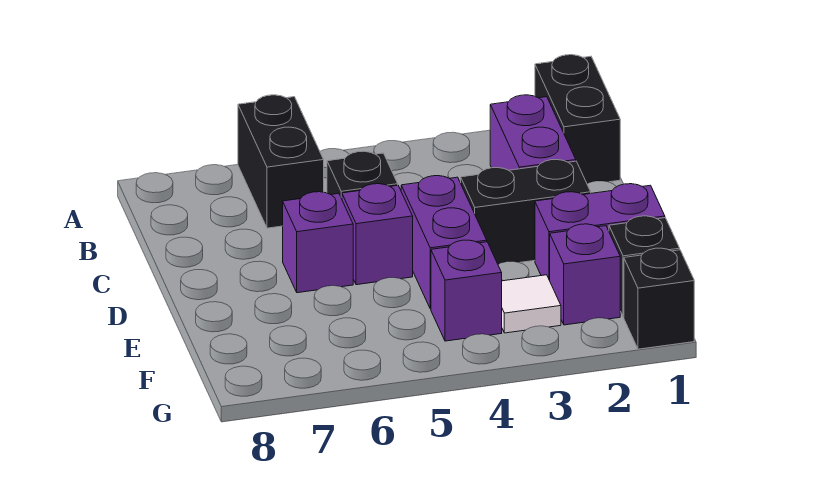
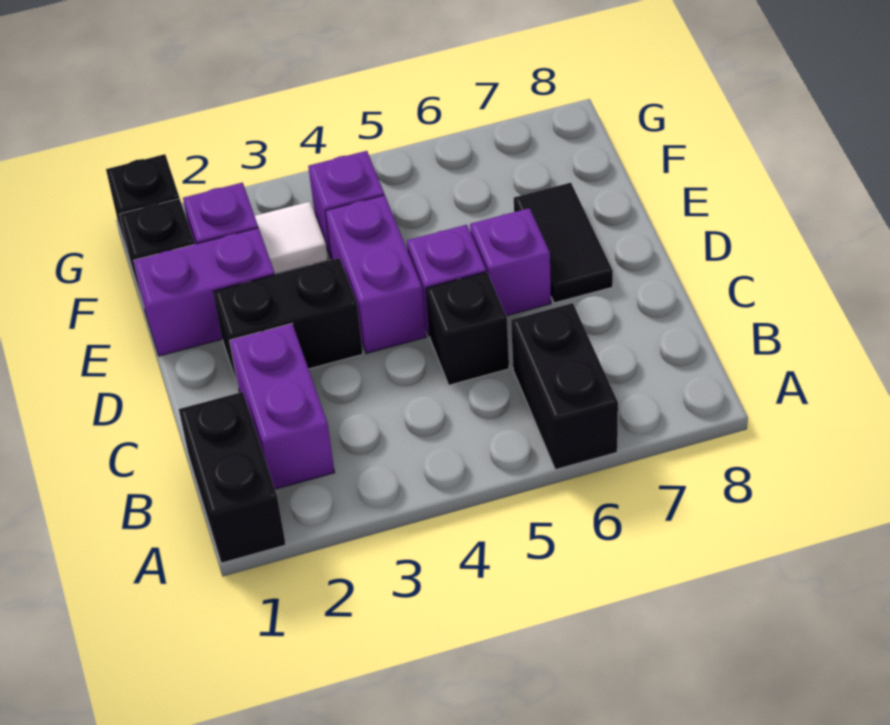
none -> black tile D7:E7 level 1

